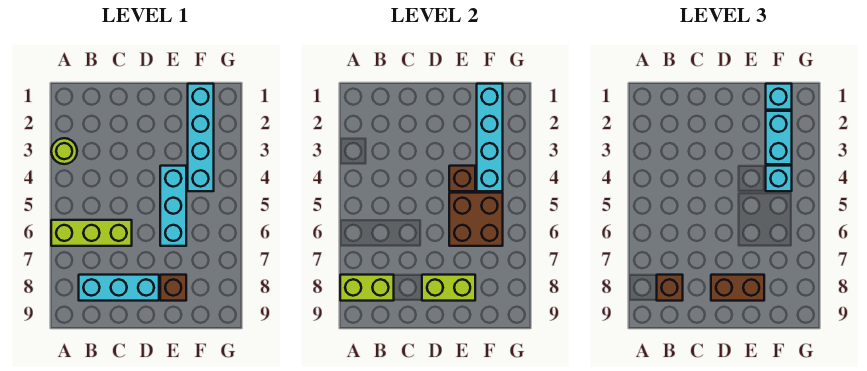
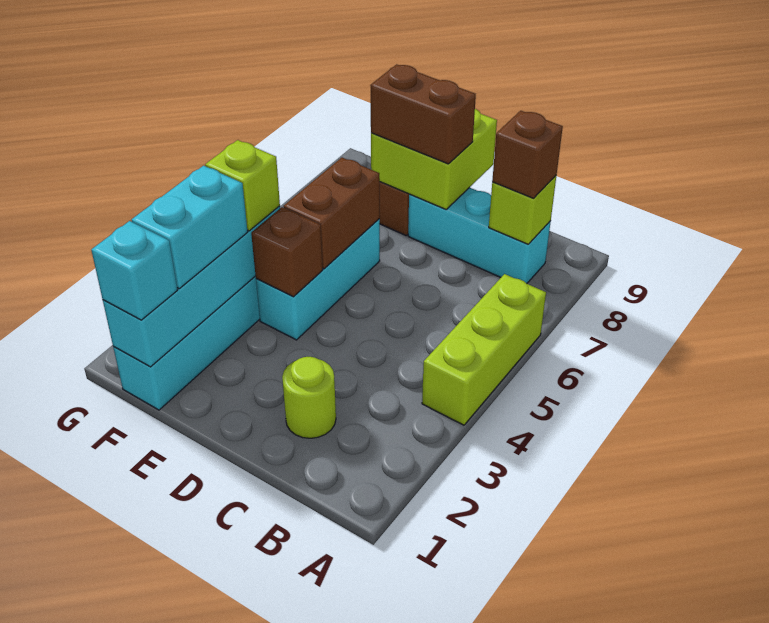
lime round brick A3 level 1 -> lime round brick C2 level 1
lime brick A6:C6 level 1 -> lime brick A4:A6 level 1
lime brick A8:B8 level 2 -> lime brick B8 level 2
lime brick D8:E8 level 2 -> lime brick D8:E9 level 2
brown brick E5:F6 level 2 -> brown brick E5:E6 level 2
cyan brick F4 level 3 -> lime brick F4 level 3

